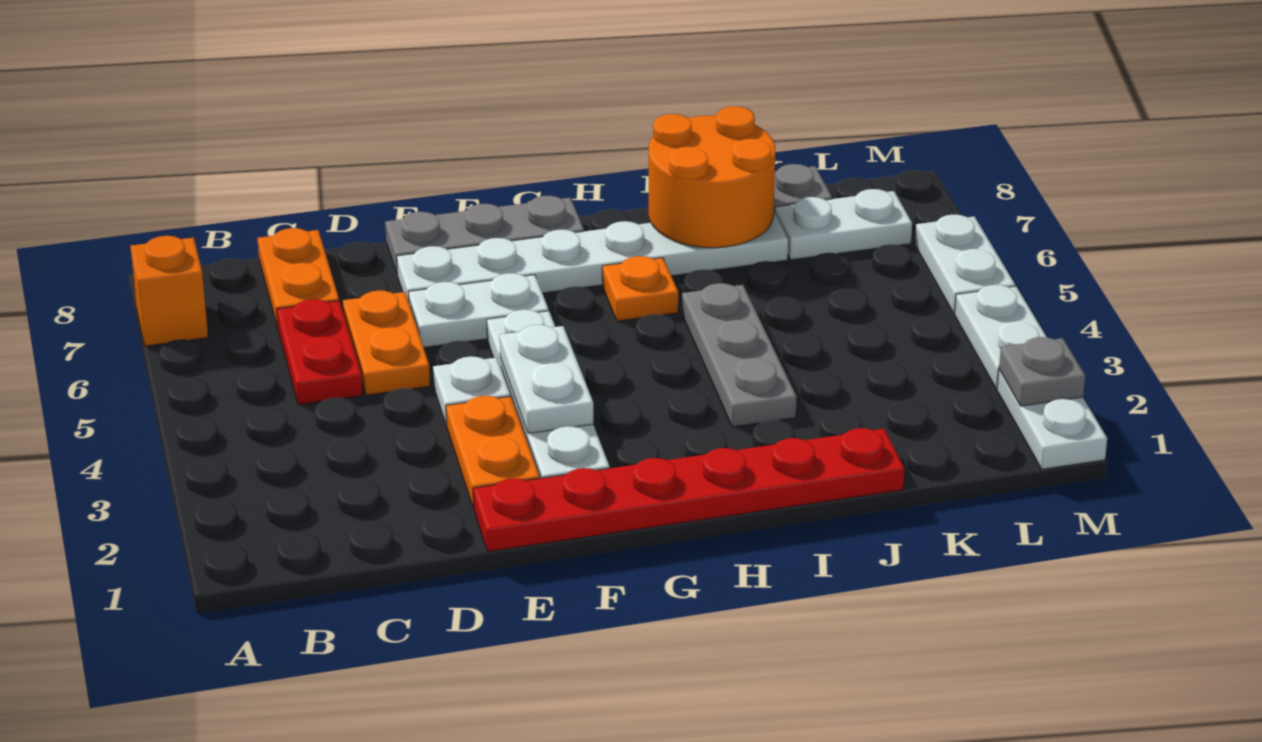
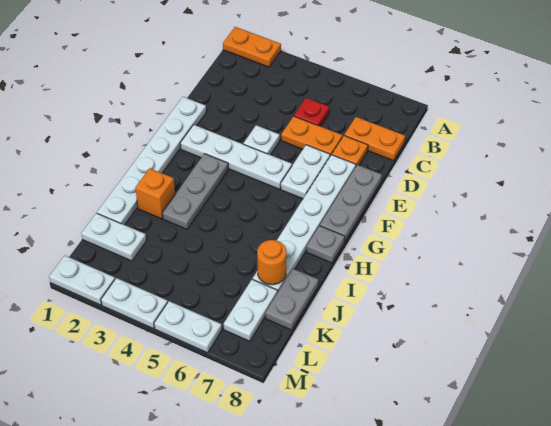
orange brick A7 level 1 -> orange brick I2 level 1
red plate C5:C6 level 1 -> red plate C5 level 1
red plate E1:J1 level 1 -> white plate E1:J1 level 1
orange plate E2:E3 level 1 -> orange plate A1:A2 level 1
white plate F3:F4 level 2 -> white plate K1:K2 level 1
orange plate H6 level 1 -> orange plate D7 level 1
grey plate I3:I5 level 1 -> grey plate G3:I3 level 1
orange round brick I7:J8 level 2 -> orange round brick J7 level 2
grey plate M2 level 2 -> grey plate H8 level 1

